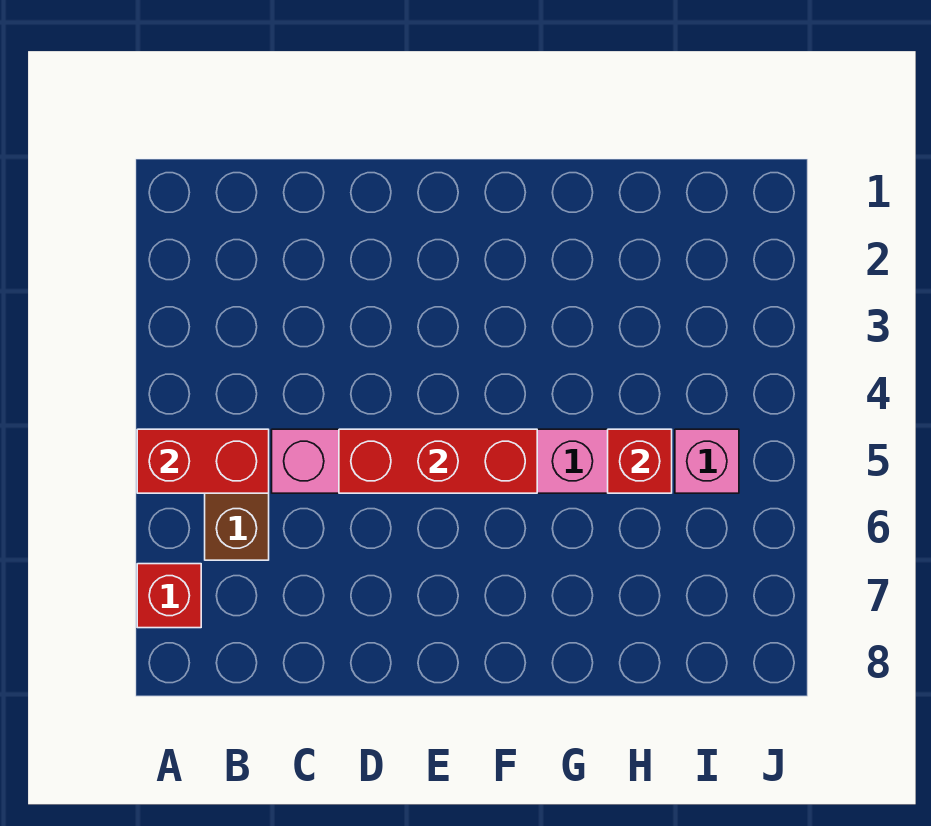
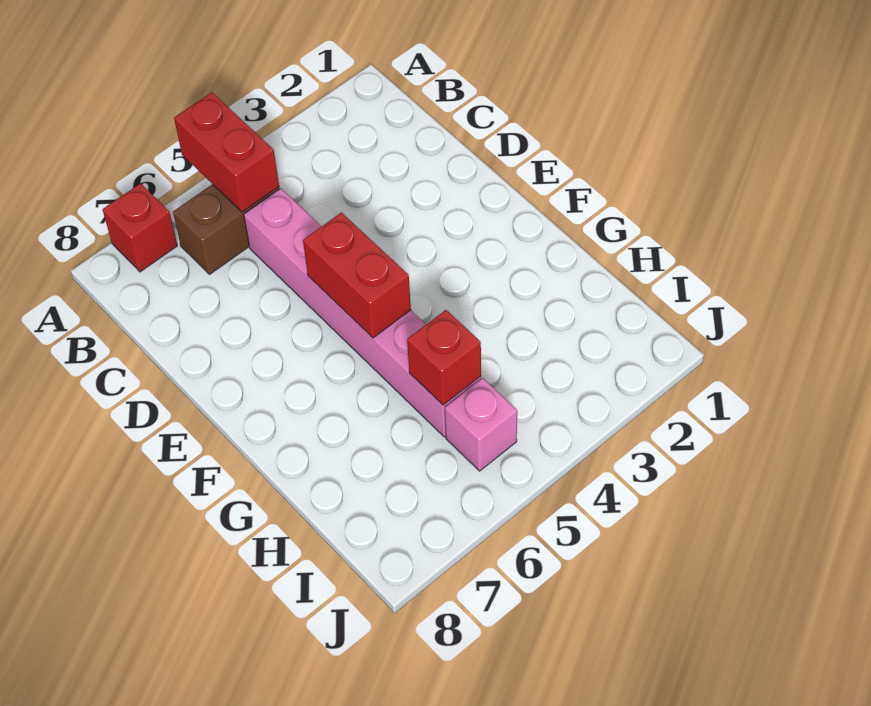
red brick D5:F5 level 2 -> red brick E5:F5 level 2

